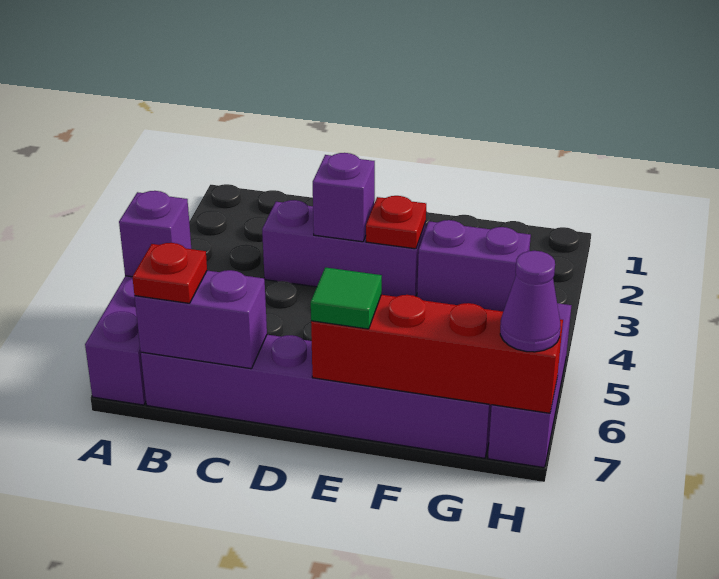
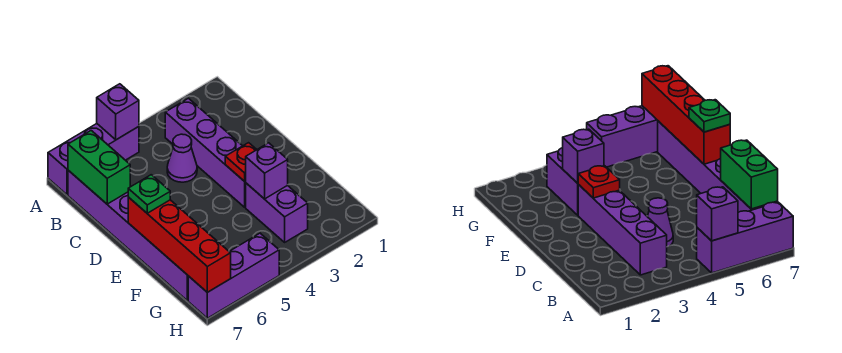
purple brick B7:C7 level 2 -> green brick B7:C7 level 2
red plate B7 level 3 -> none
purple brick C3:E3 level 1 -> purple brick B3:E3 level 1
purple brick D3 level 2 -> purple brick F3 level 2
green tile E7 level 3 -> green plate E7 level 3
purple cone H7 level 3 -> purple cone C4 level 1

